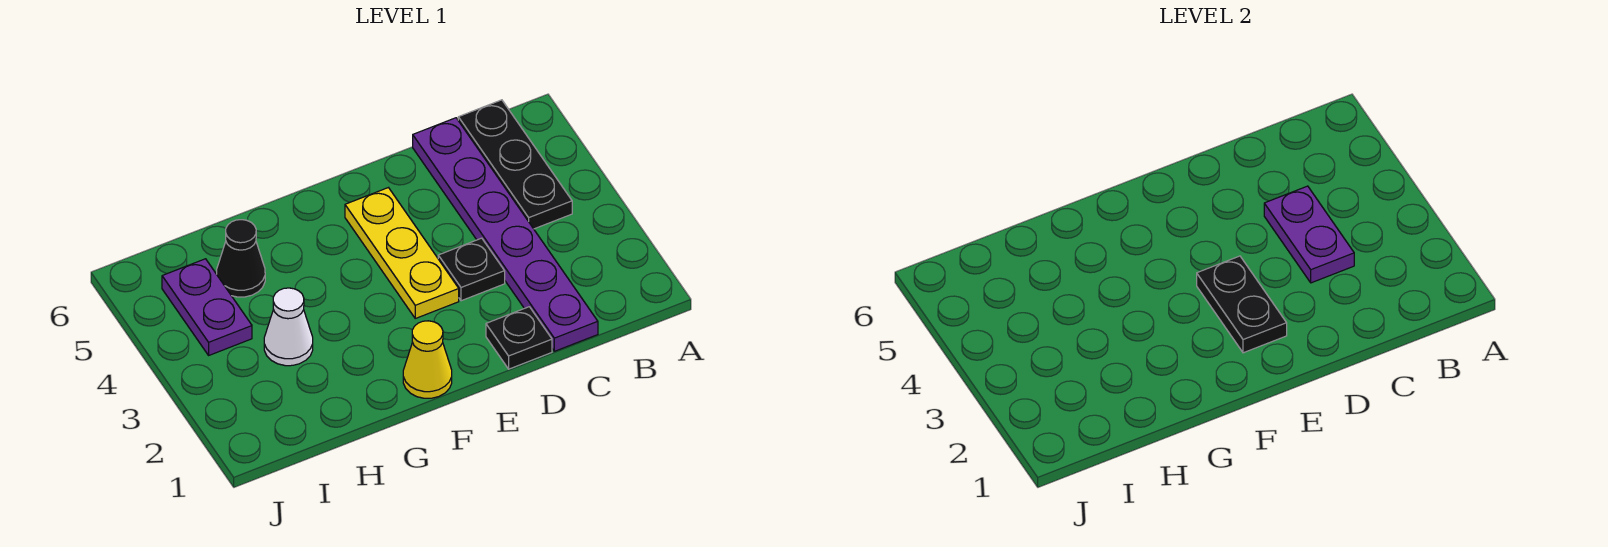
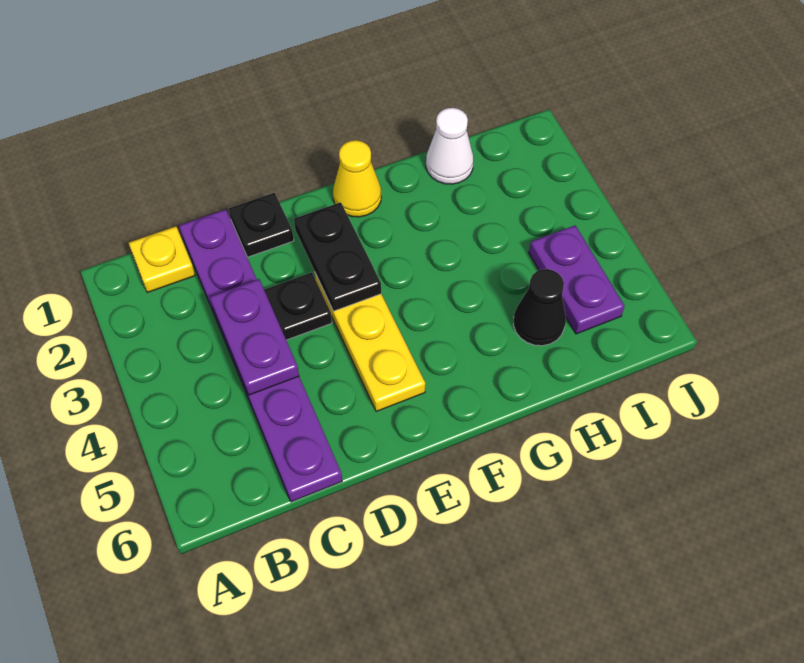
none -> yellow plate B1 level 1
black plate B4:B6 level 1 -> none
white cone H3 level 1 -> white cone H1 level 1

